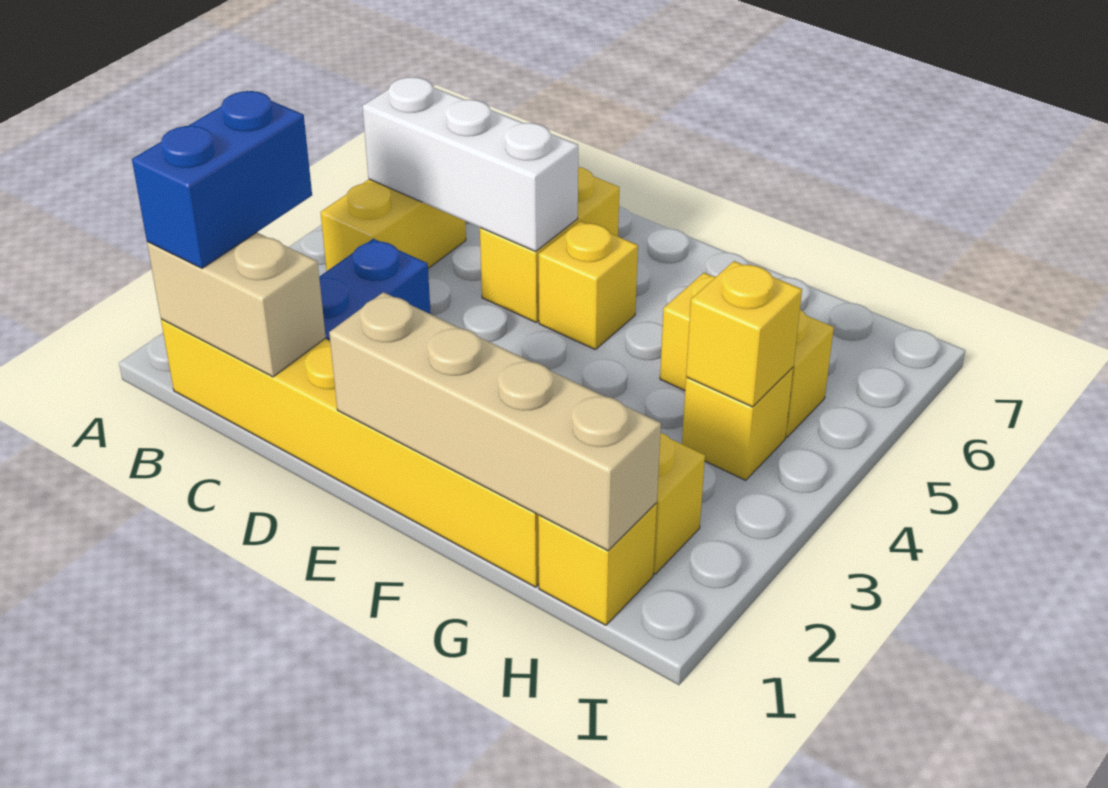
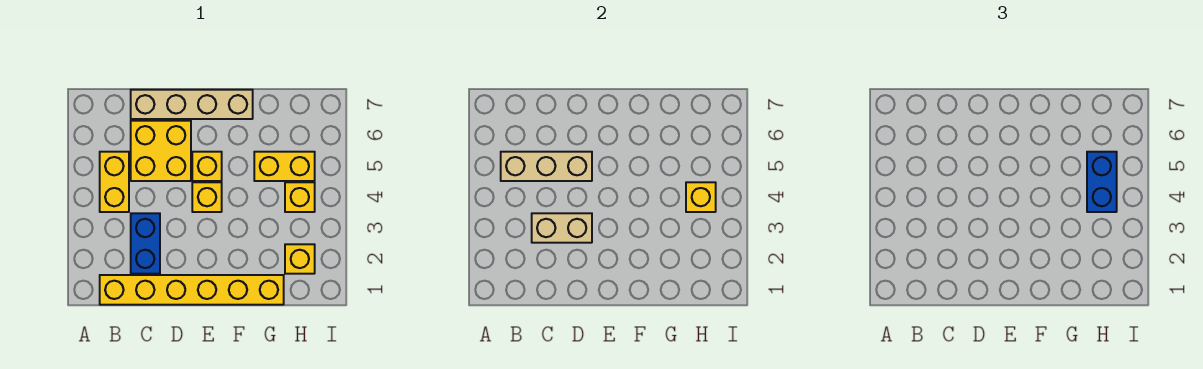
tan brick B1:C1 level 2 -> tan brick C3:D3 level 2
blue brick B1:B2 level 3 -> blue brick H4:H5 level 3
white brick B5:D5 level 2 -> tan brick B5:D5 level 2
yellow brick D5:D6 level 1 -> yellow brick C5:D6 level 1
tan brick E1:H1 level 2 -> tan brick C7:F7 level 1
yellow brick H1 level 1 -> yellow brick E4 level 1

